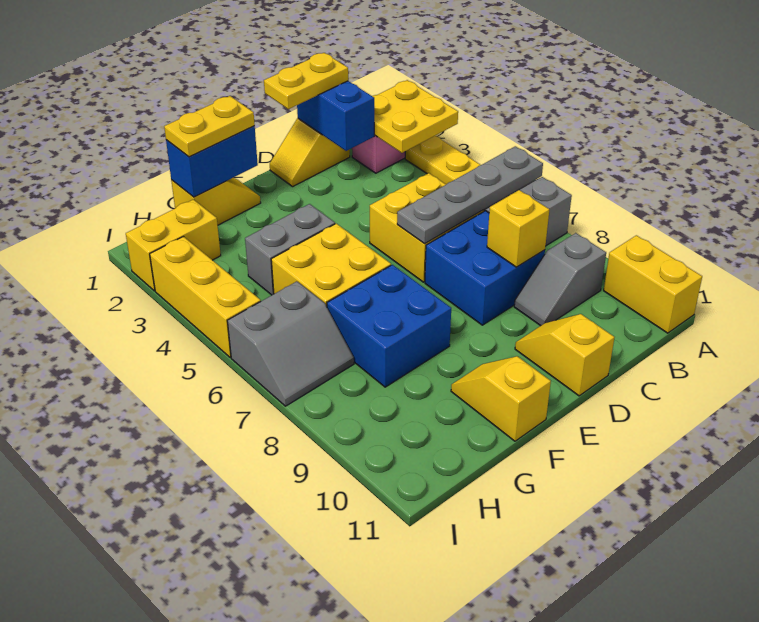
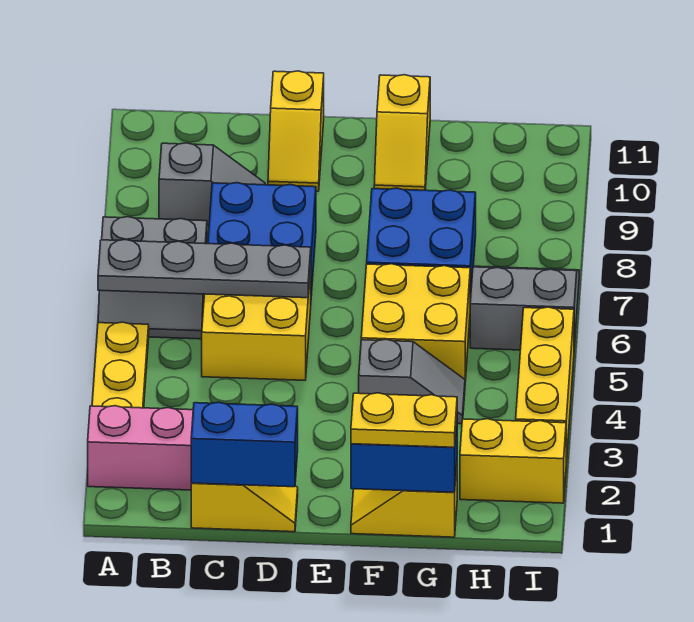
yellow plate A2:B3 level 2 -> none
yellow brick A10:A11 level 1 -> none
blue brick C1:C2 level 2 -> blue brick C1:D1 level 2
yellow plate C1:D1 level 3 -> none
yellow brick C8 level 2 -> none
grey brick F4:G4 level 1 -> grey slope F4:G4 level 1 top F

